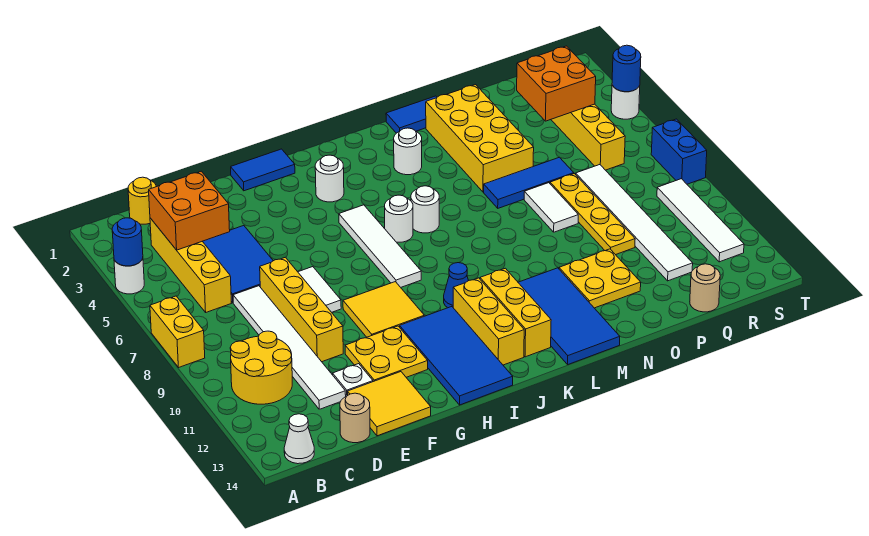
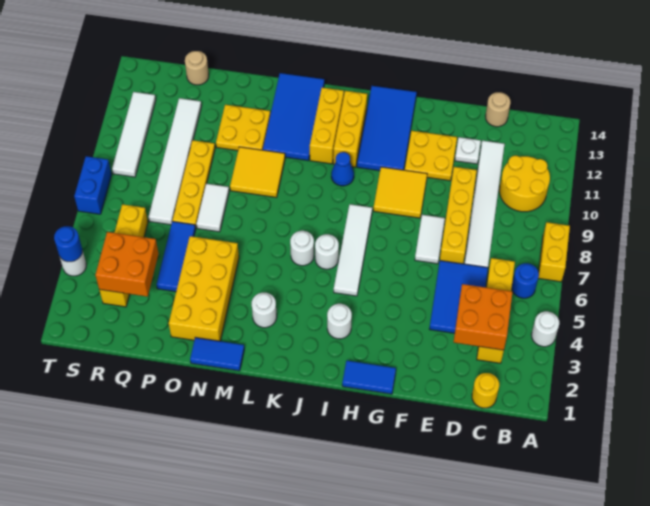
blue round brick A4 level 2 -> blue round brick B6 level 1
white cone B14 level 1 -> none
yellow tile E13:F14 level 1 -> yellow tile M9:N10 level 1
blue tile N6:P6 level 1 -> blue tile P4:P6 level 1

